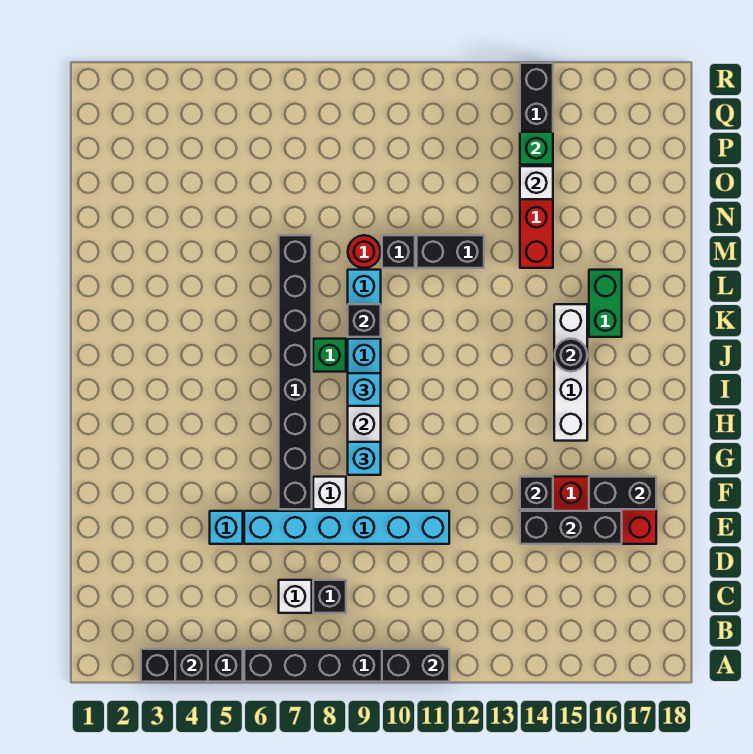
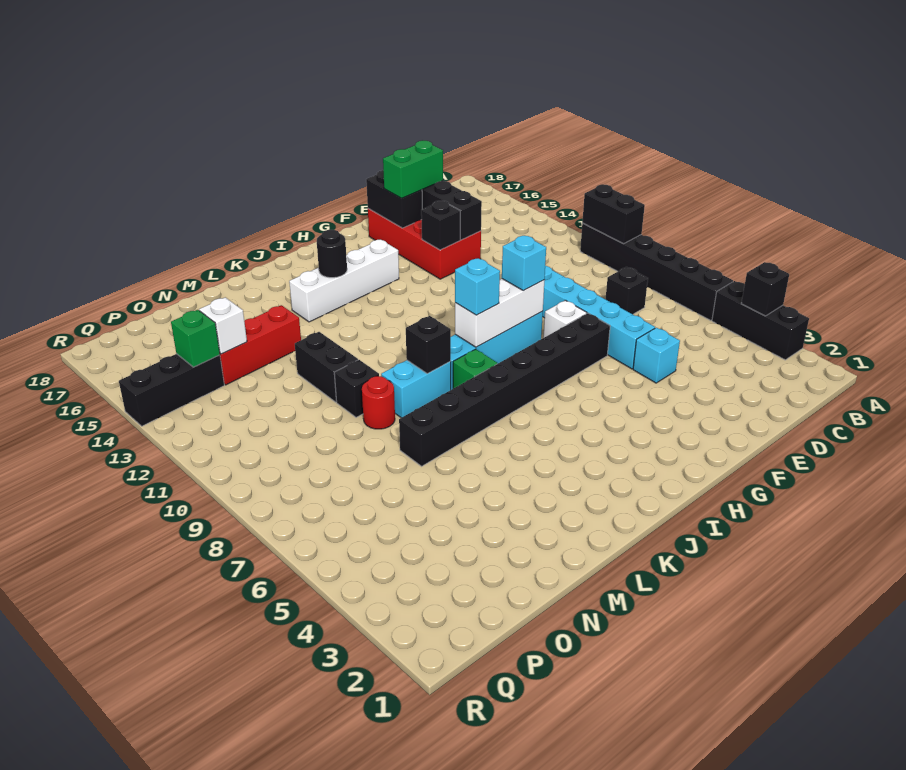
white brick C7 level 1 -> none
green brick K16:L16 level 1 -> green brick E16:F16 level 3

